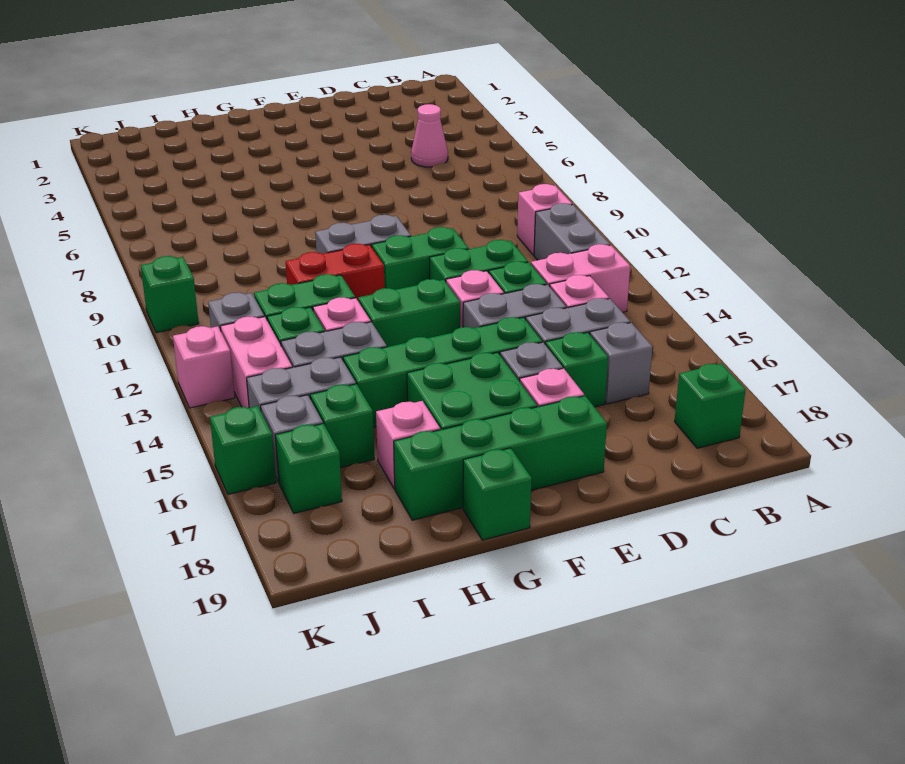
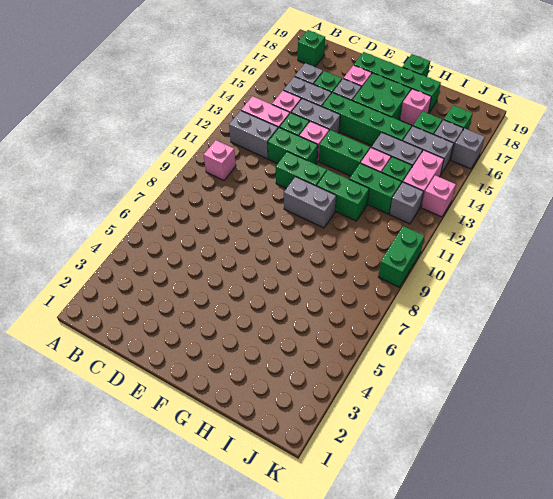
grey brick B11:B12 level 1 -> grey brick B12:C12 level 1
pink cone C5 level 1 -> none
red brick G11:H11 level 1 -> green brick G11:H11 level 1
green brick K10 level 1 -> green brick K9:K10 level 1
green brick K16 level 1 -> grey brick K16 level 1

